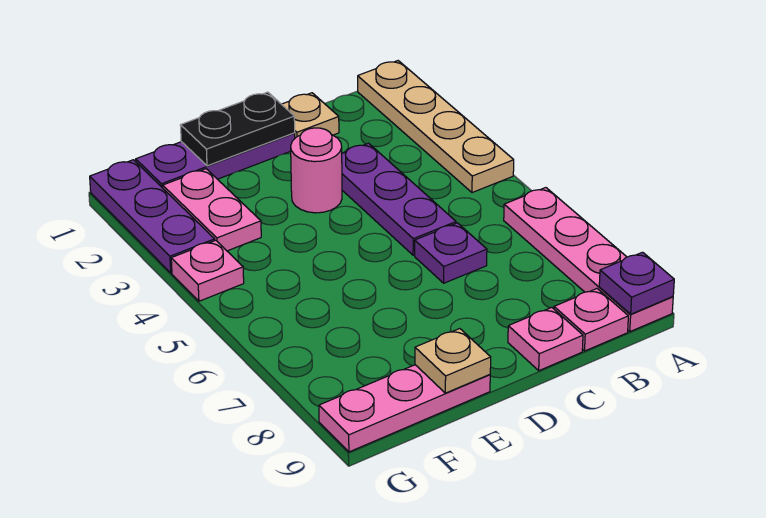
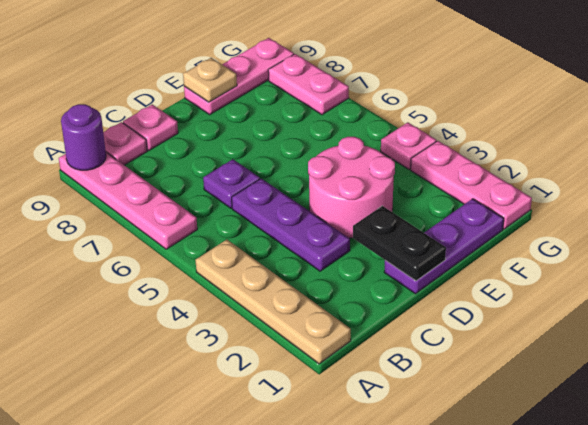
purple plate A9 level 2 -> purple round brick A9 level 2
tan plate C1 level 1 -> none
black plate D1:E1 level 2 -> black plate D1:D2 level 2
pink round brick D3 level 1 -> pink round brick D3:E4 level 1
pink plate F2:F3 level 1 -> pink plate G7:G8 level 1
purple plate G1:G3 level 1 -> pink plate G1:G3 level 1

